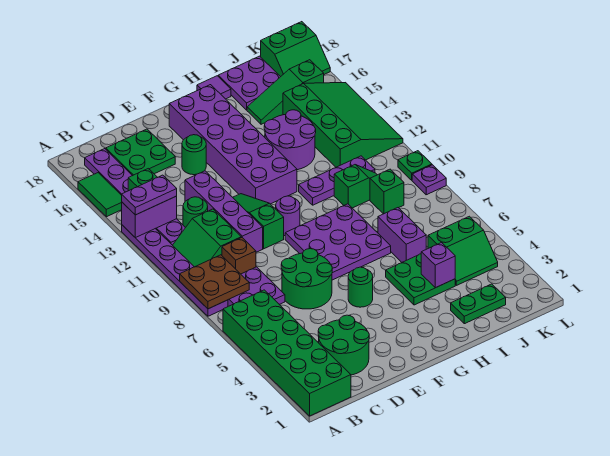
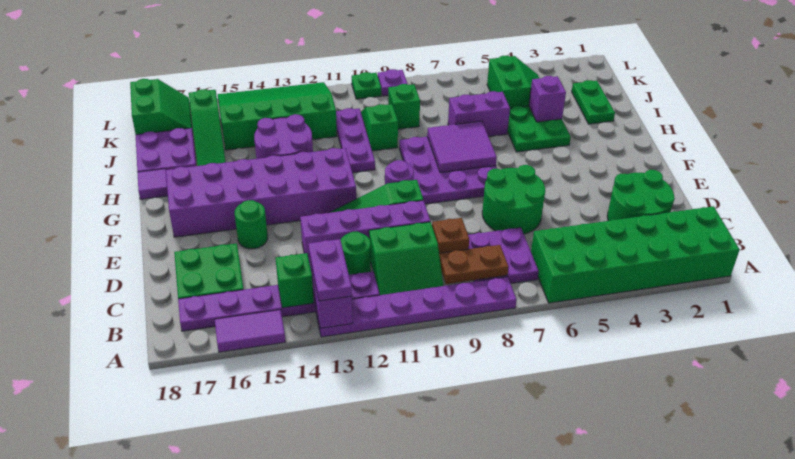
brown plate A8:B9 level 2 -> brown plate B8:B9 level 2
green tile A15:A16 level 1 -> purple tile A15:A16 level 1
green round brick F5 level 1 -> none
none -> purple tile G7:H8 level 2

